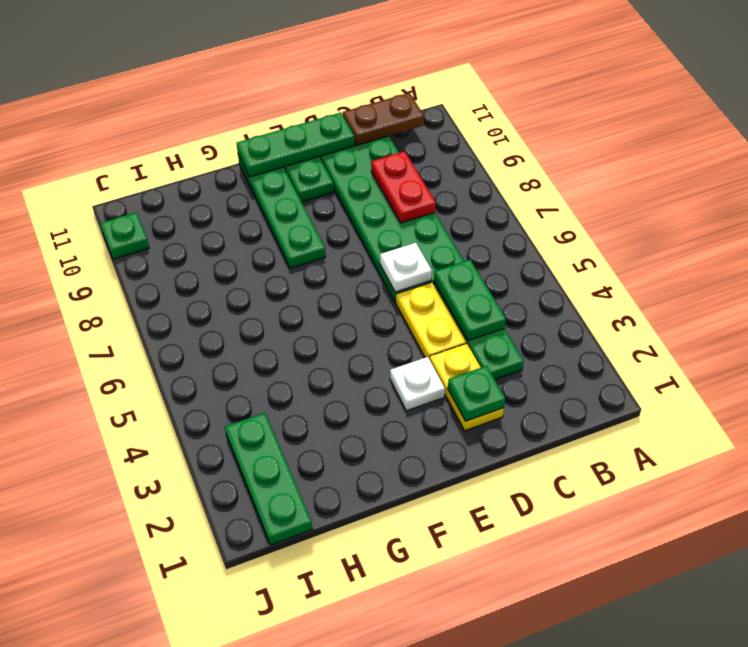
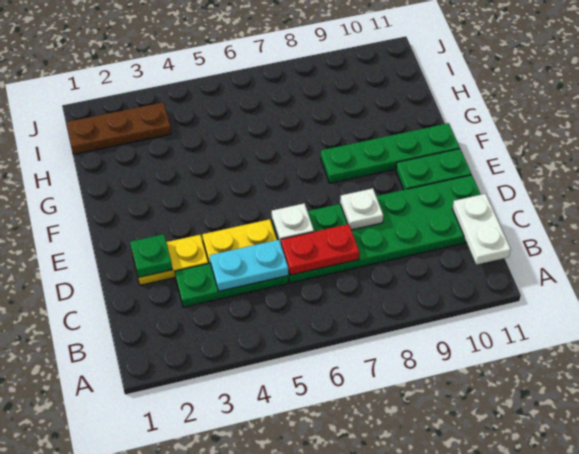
brown plate B11:C11 level 2 -> white plate B11:C11 level 2
green plate C4:C5 level 2 -> cyan plate C4:C5 level 2
red plate C8:C9 level 2 -> red plate C6:C7 level 2
green plate D11:F11 level 2 -> none
white plate E3 level 1 -> white plate D8 level 2
green plate I1:I3 level 1 -> brown plate I1:I3 level 1
green plate J10 level 1 -> none

